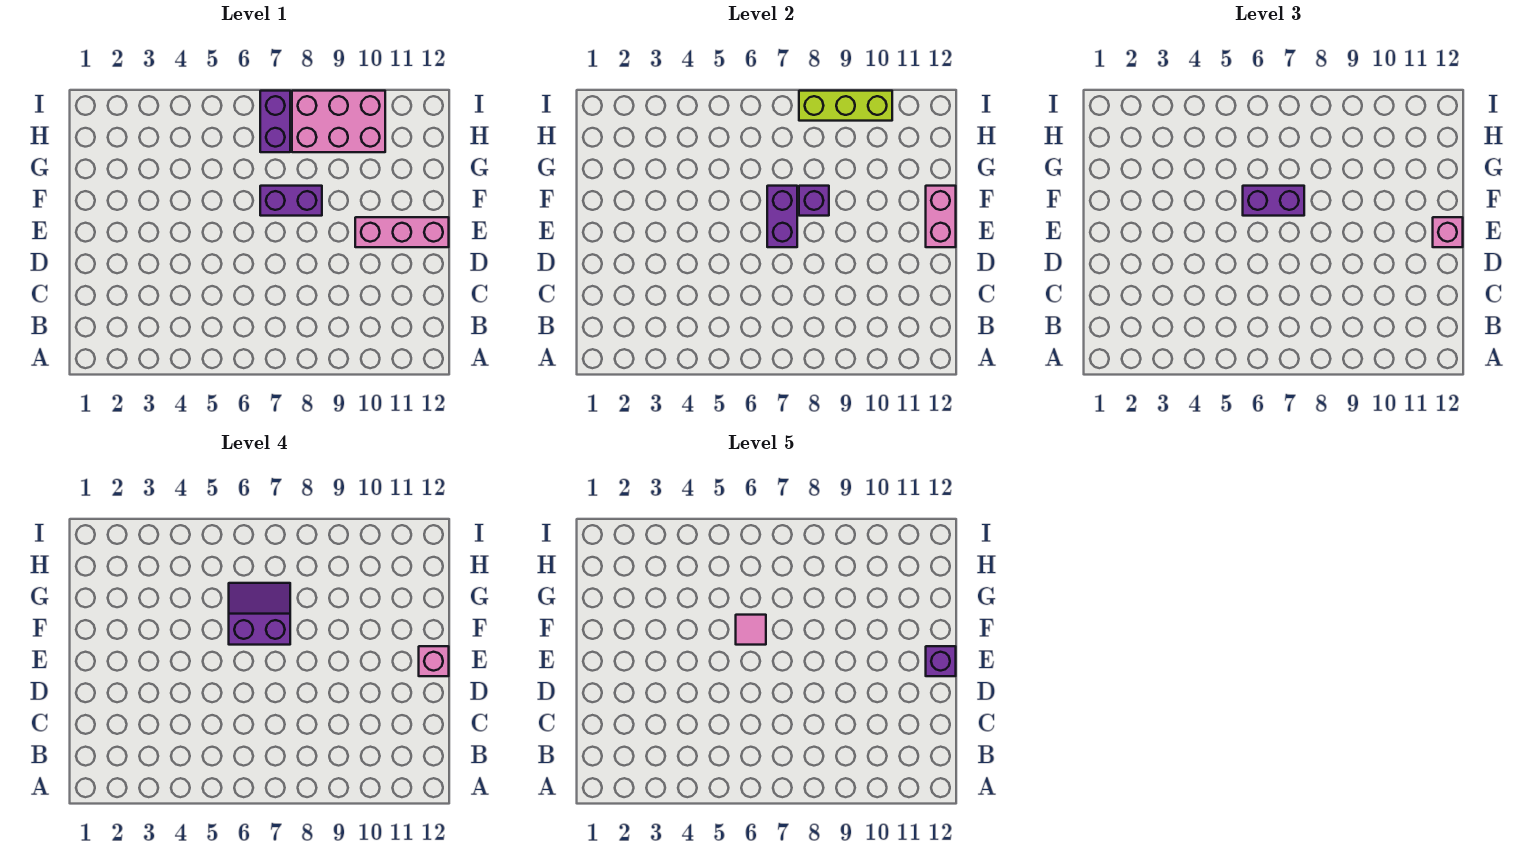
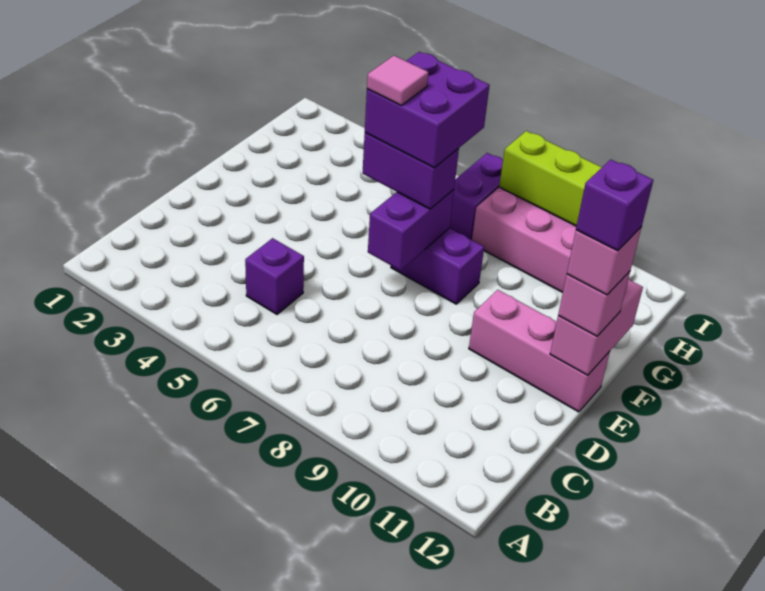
purple slope F6:G7 level 4 top F -> purple brick F6:G7 level 4
purple brick F8 level 2 -> purple brick C5 level 1

